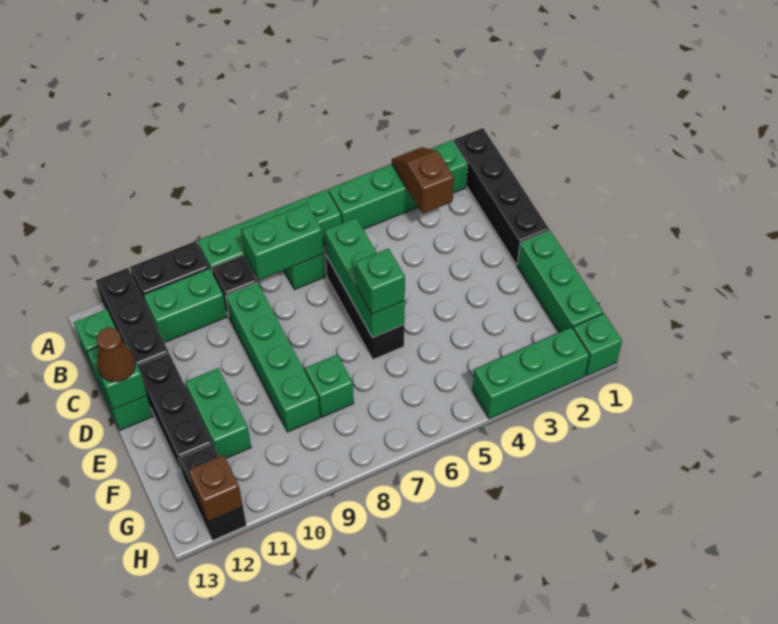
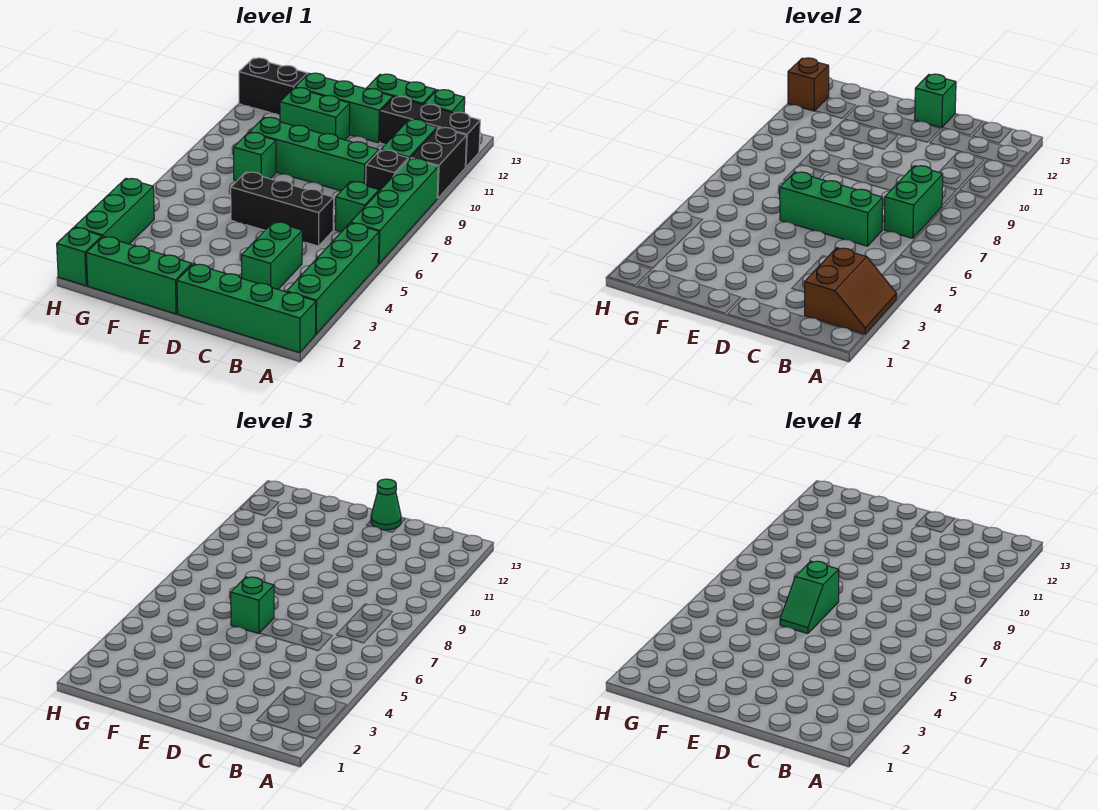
black brick A1:D1 level 1 -> green brick A1:D1 level 1
brown slope A3:B3 level 2 top B -> brown slope A2:B3 level 2 top B
none -> green brick C3:C4 level 1
black brick D12:F12 level 1 -> green brick D12:F12 level 1
brown cone D13 level 3 -> green cone D13 level 3
none -> green slope E6:E7 level 4 top 7

